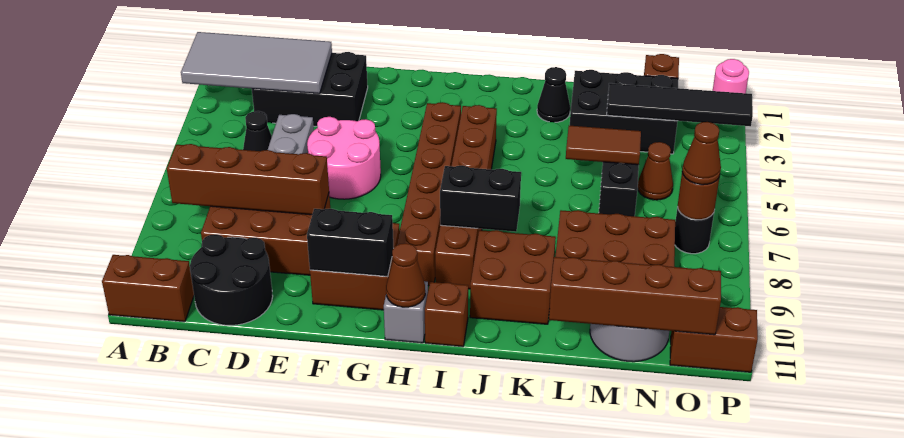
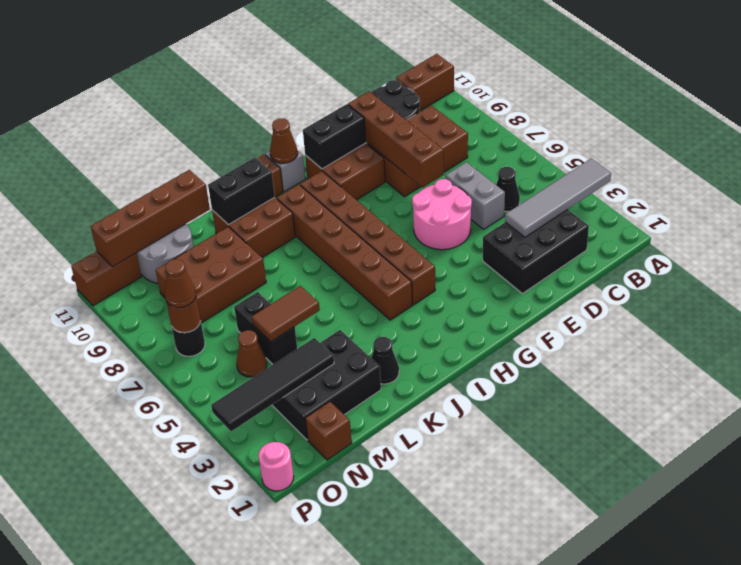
grey tile A2:D3 level 2 -> grey tile A3:D3 level 2
brown brick B8:E8 level 2 -> brown brick E7:E10 level 2
black brick I8:J8 level 2 -> black brick J10:K10 level 2

